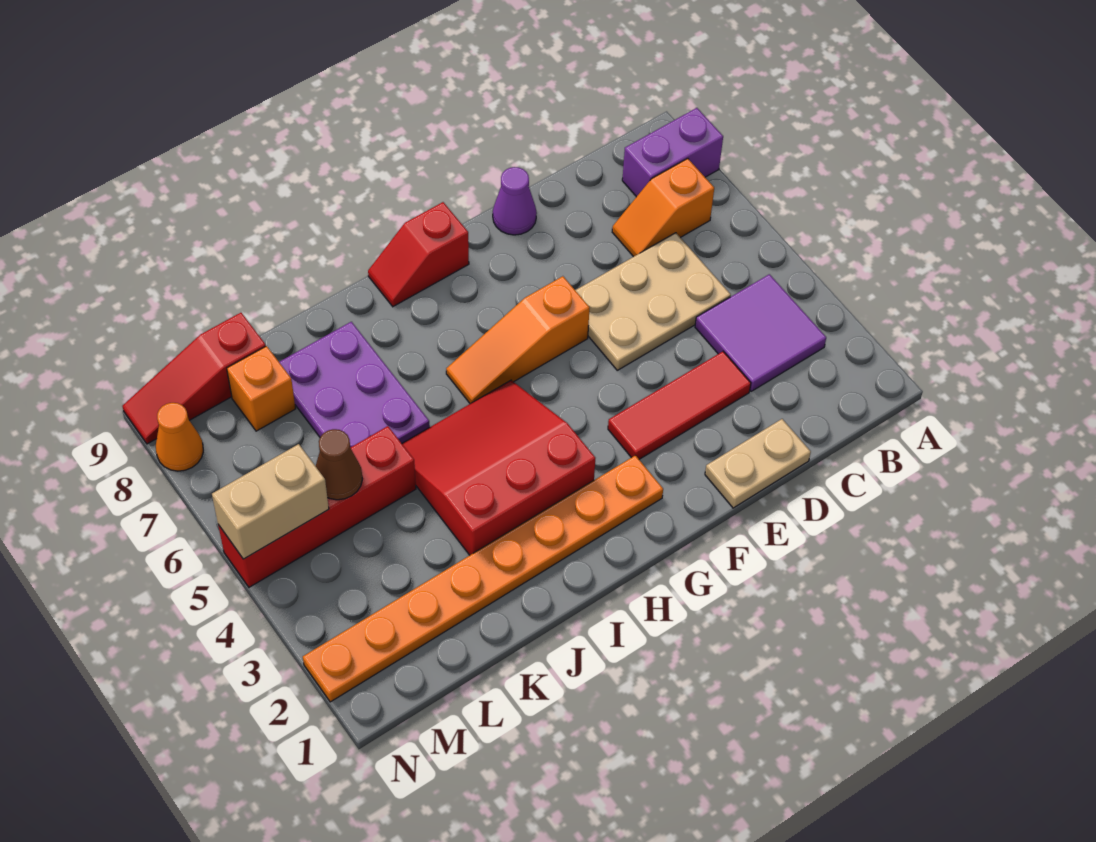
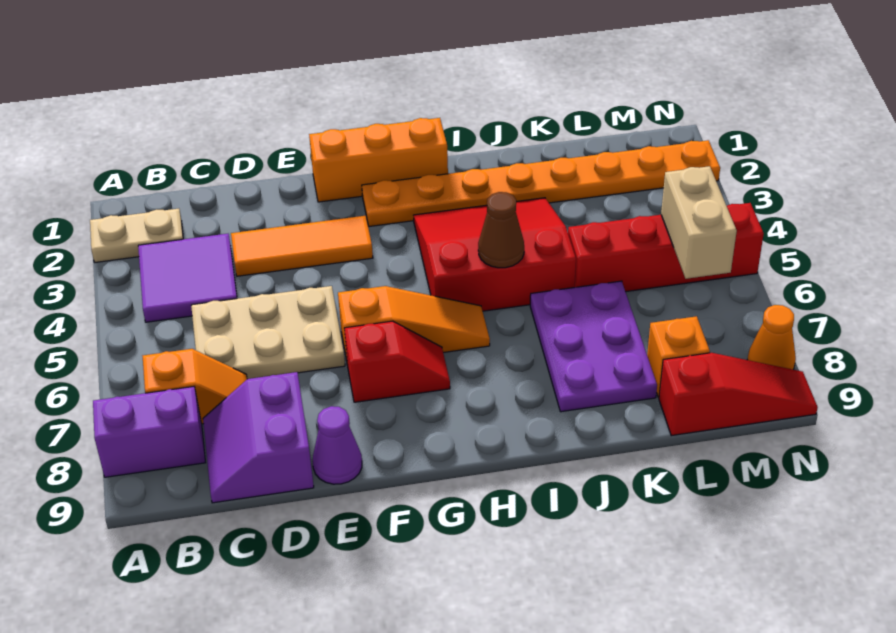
none -> purple slope C8:D9 level 1 top D
tan plate D1:E1 level 1 -> tan plate A2:B2 level 1
red tile D3:F3 level 1 -> orange tile D3:F3 level 1
none -> orange brick F1:H1 level 1
red slope G9:H9 level 1 top G -> red slope F7:G7 level 1 top F
red slope H3:J5 level 1 top 3 -> red slope H3:J5 level 1 top 5
brown cone L5 level 2 -> brown cone I5 level 2
tan brick M5:N5 level 2 -> tan brick M5:M6 level 2

